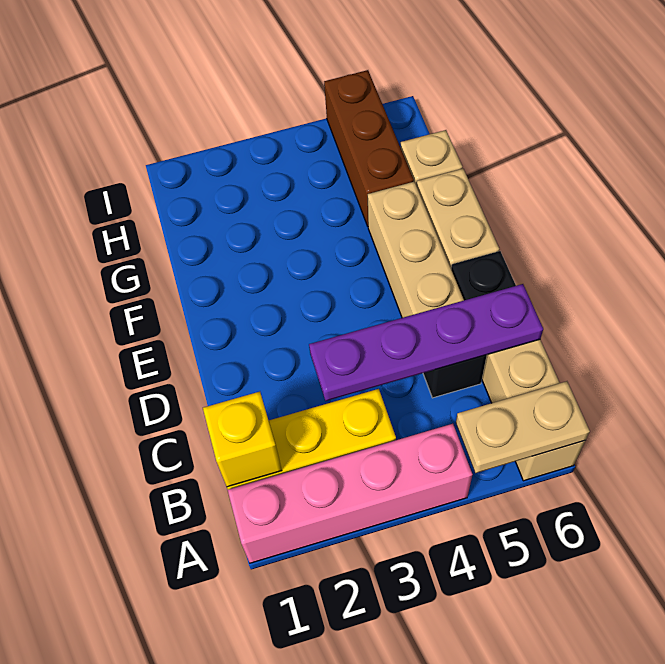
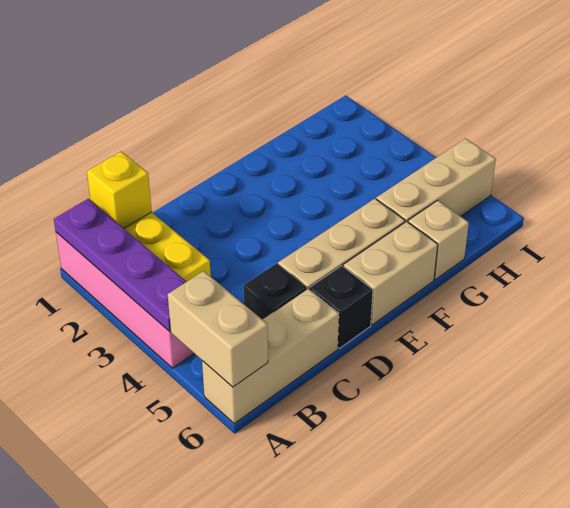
tan plate A5:A6 level 2 -> tan brick A5:A6 level 2
purple plate C3:C6 level 2 -> purple plate A1:A4 level 2
brown brick G5:I5 level 1 -> tan brick G5:I5 level 1

